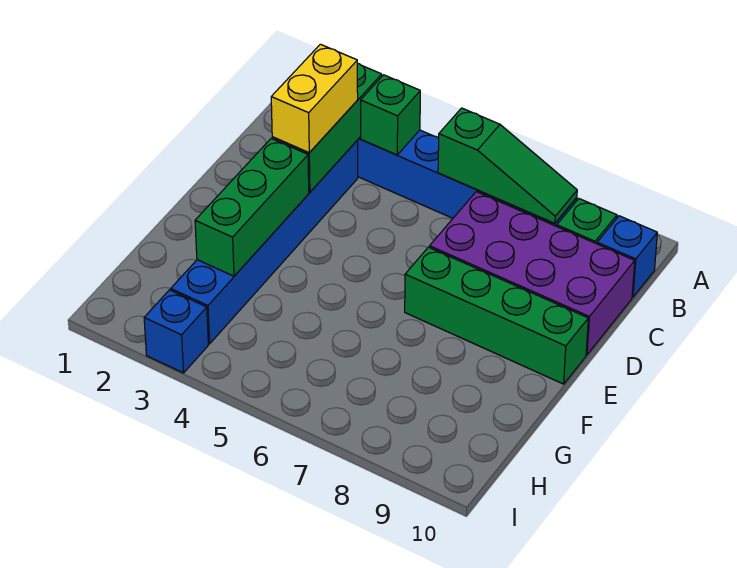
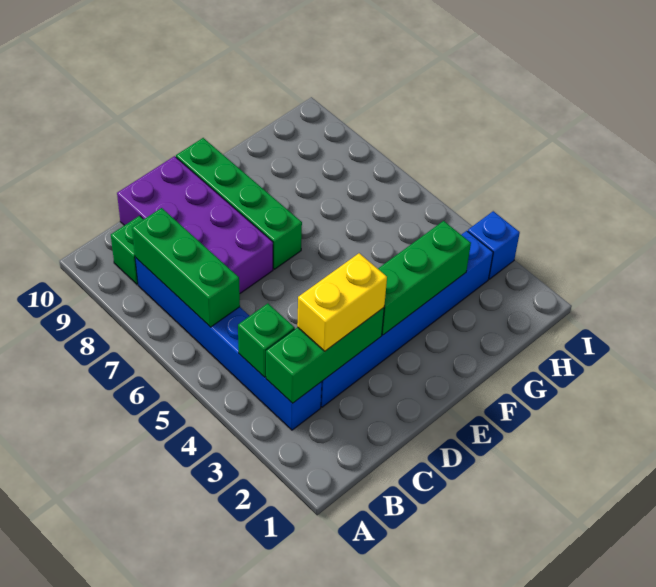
green slope B6:B8 level 2 top 6 -> green brick B6:B8 level 2
blue brick B10 level 1 -> none

